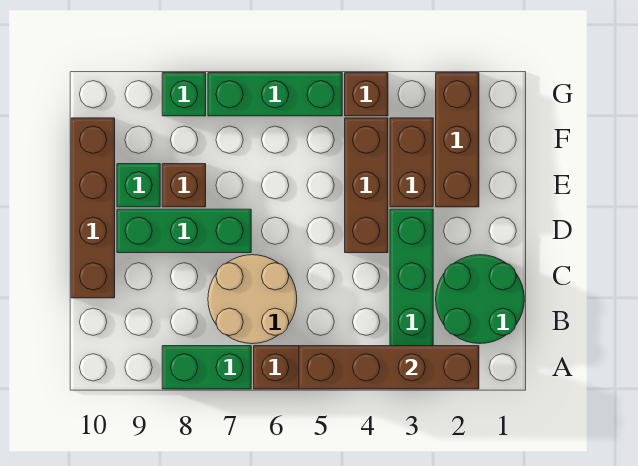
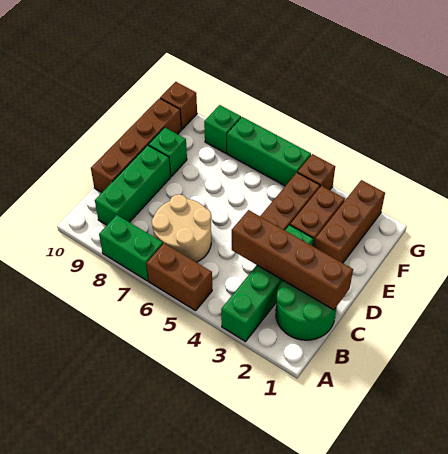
brown brick A2:A5 level 2 -> brown brick C1:C4 level 2
green brick D7:D9 level 1 -> green brick B9:D9 level 1
brown brick E8 level 1 -> brown brick G10 level 1

